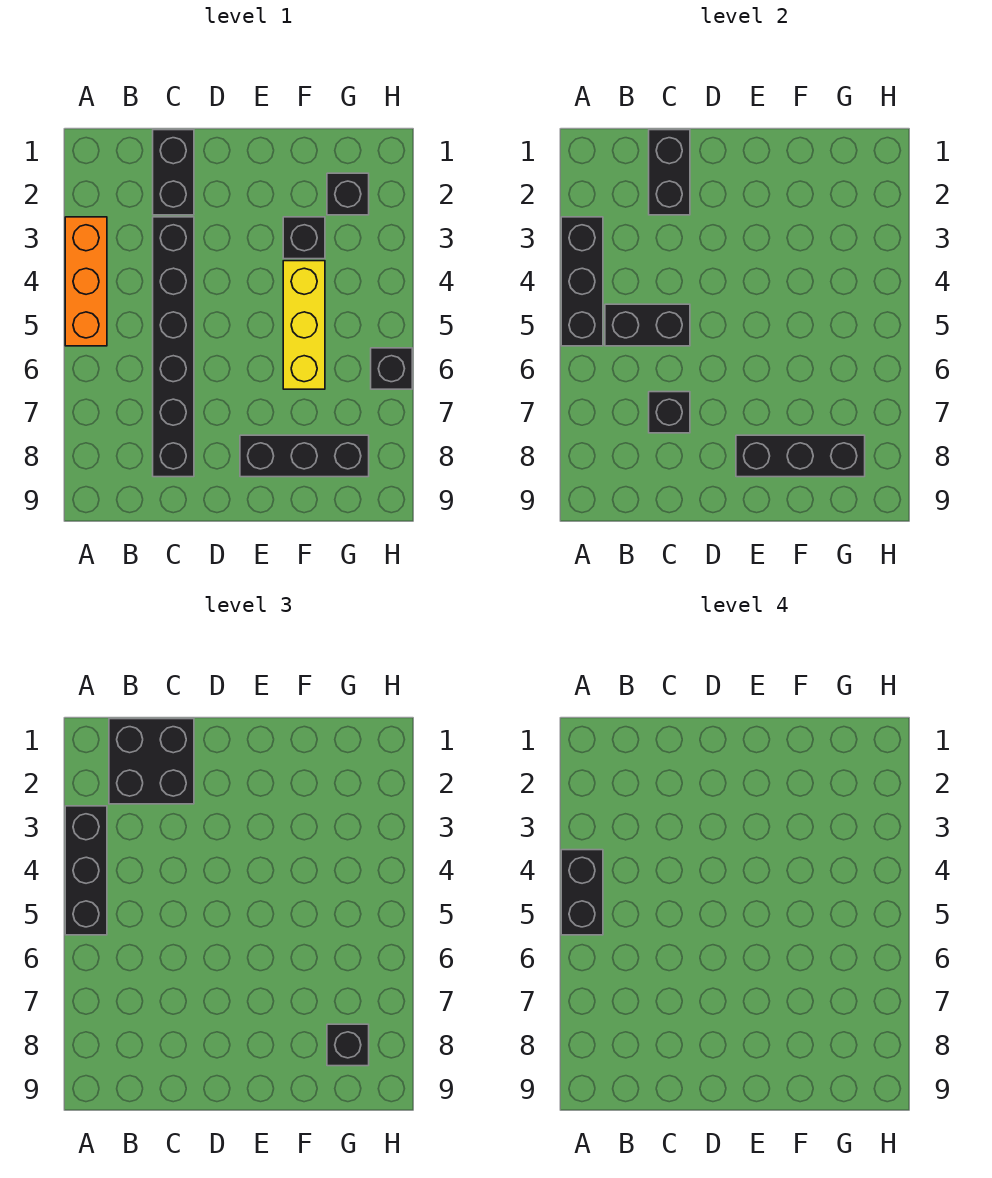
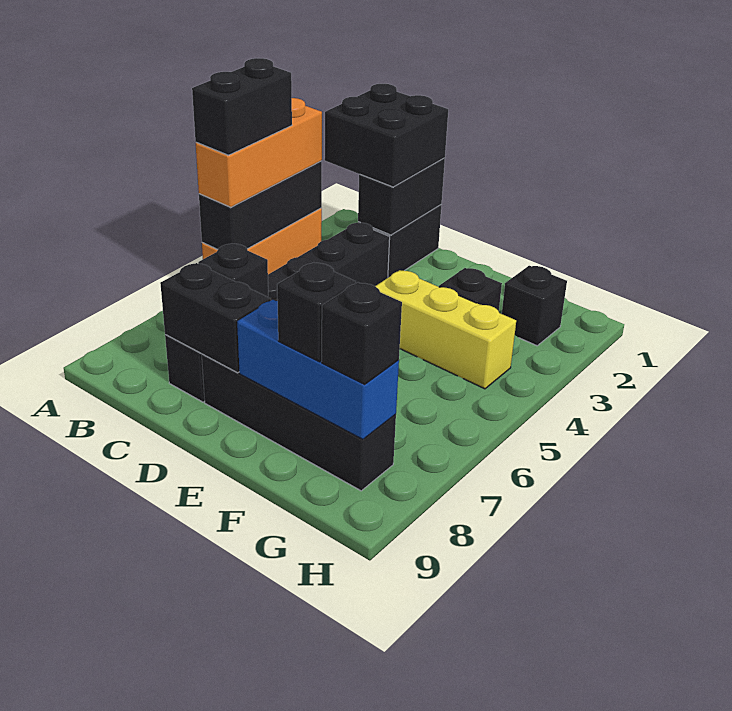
black brick A3:A5 level 3 -> orange brick A3:A5 level 3
black brick B5:C5 level 2 -> black brick C8:D8 level 2
black brick E8:G8 level 1 -> black brick D8:G8 level 1
black brick E8:G8 level 2 -> blue brick E8:G8 level 2
yellow brick F4:F6 level 1 -> yellow brick E4:G4 level 1
black brick H6 level 1 -> black brick F8 level 3

